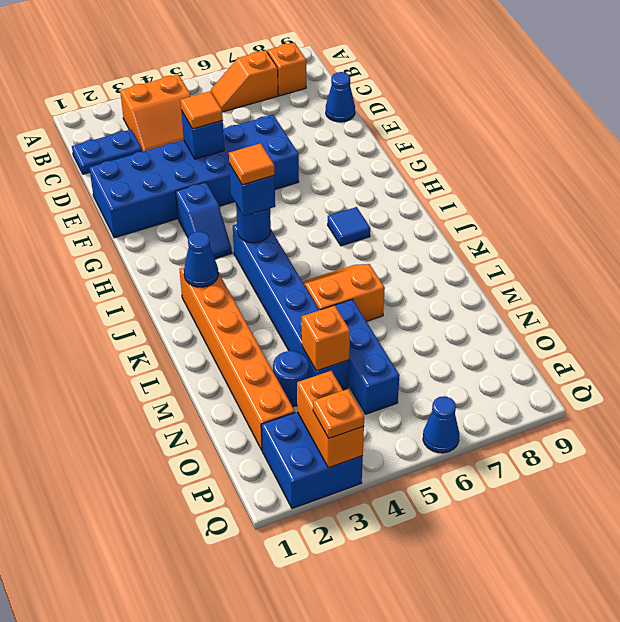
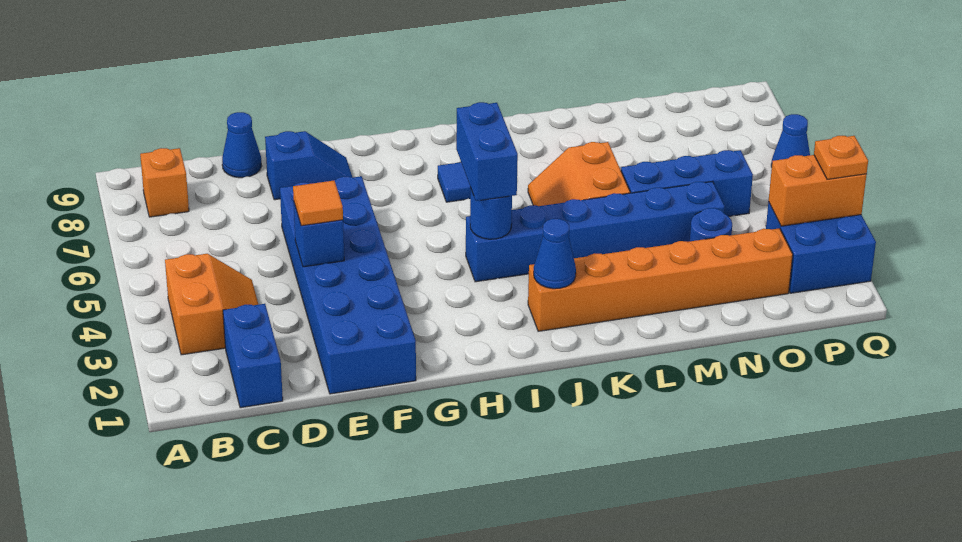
orange slope B6:B7 level 1 top 7 -> none
blue plate C1:C2 level 1 -> blue brick C1:C2 level 1
blue slope G3:H3 level 1 top G -> blue slope E8:F8 level 1 top E
blue brick I4 level 3 -> blue brick I4:I5 level 3
orange tile I4 level 4 -> none
orange brick N4 level 2 -> none

